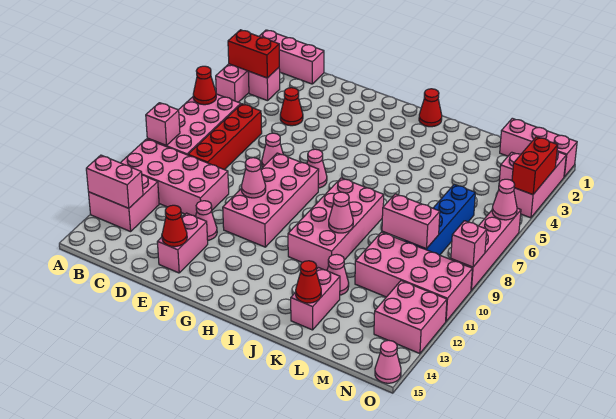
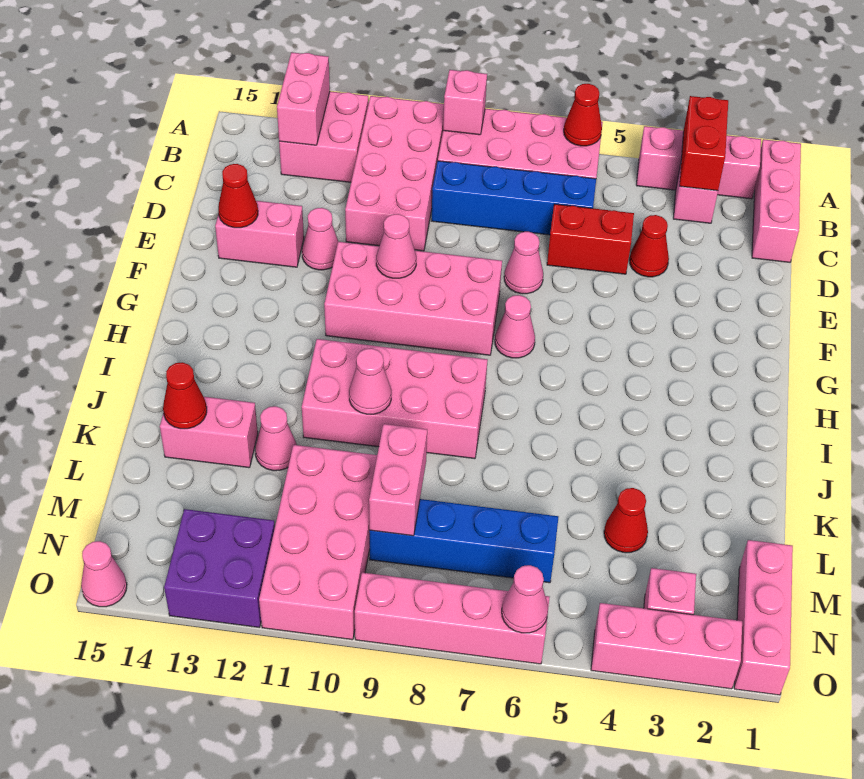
red brick C6:C9 level 1 -> blue brick C6:C9 level 1
red cone I1 level 1 -> red cone L4 level 1
pink brick N12:O13 level 1 -> purple brick N12:O13 level 1
red brick O3:O4 level 2 -> red brick D5:D6 level 1
pink brick O9 level 2 -> none

